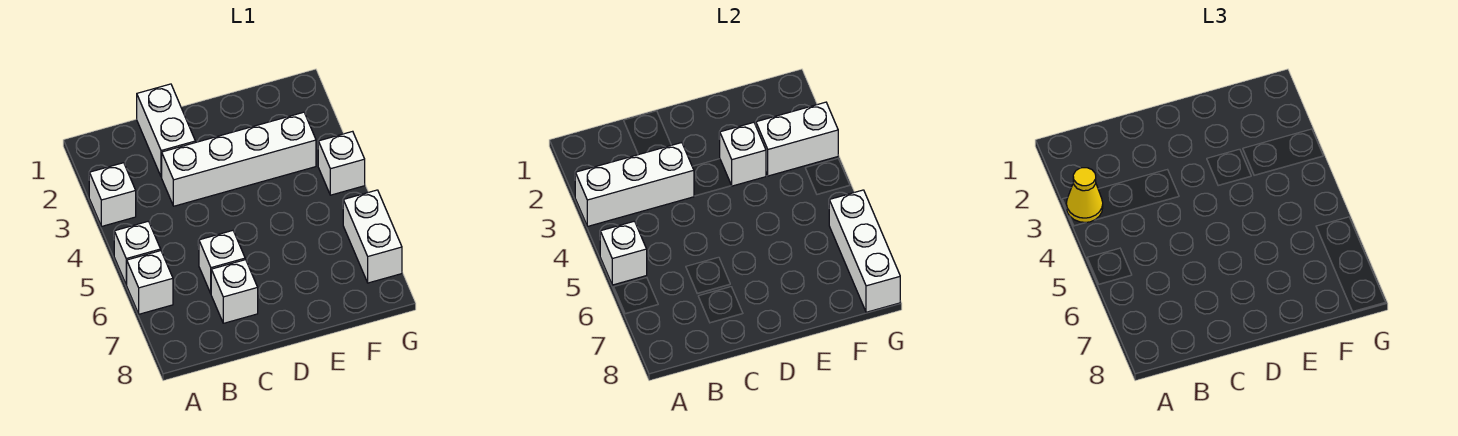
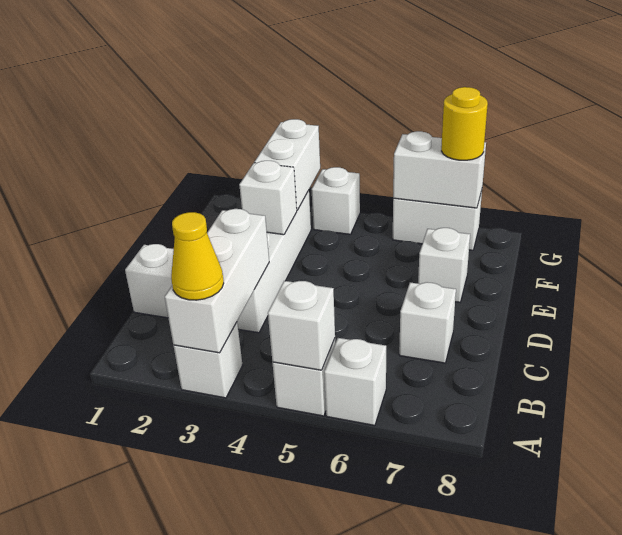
white brick C6 level 1 -> white brick E7 level 1
white brick G6:G8 level 2 -> white brick G6:G7 level 2
none -> yellow round brick G7 level 3

